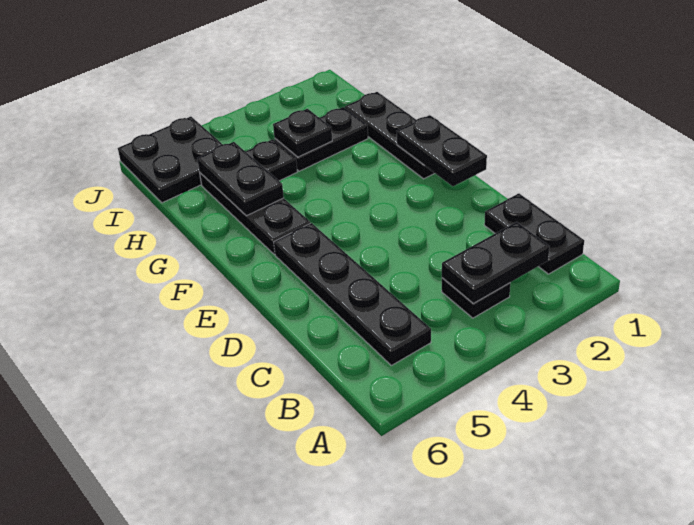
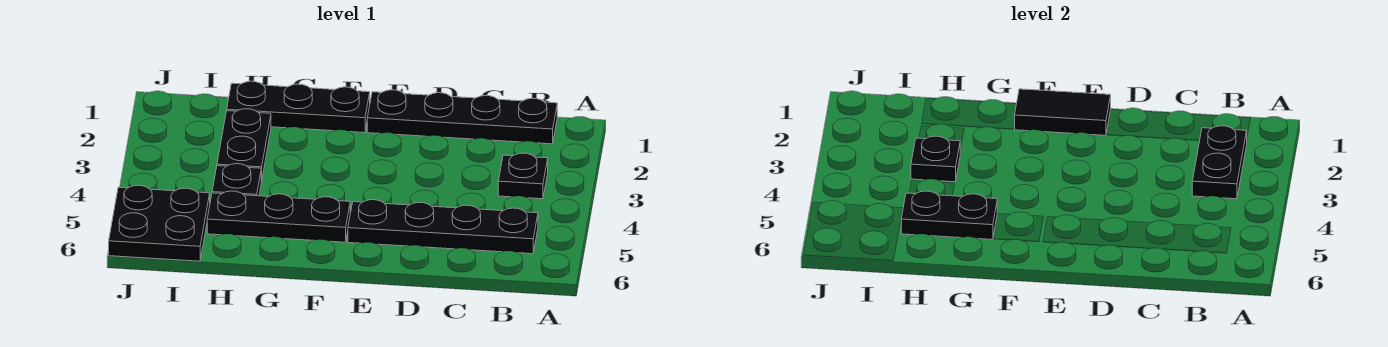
black plate B1:C1 level 1 -> black plate B1:E1 level 1
black plate E1:F1 level 2 -> black tile E1:F1 level 2

